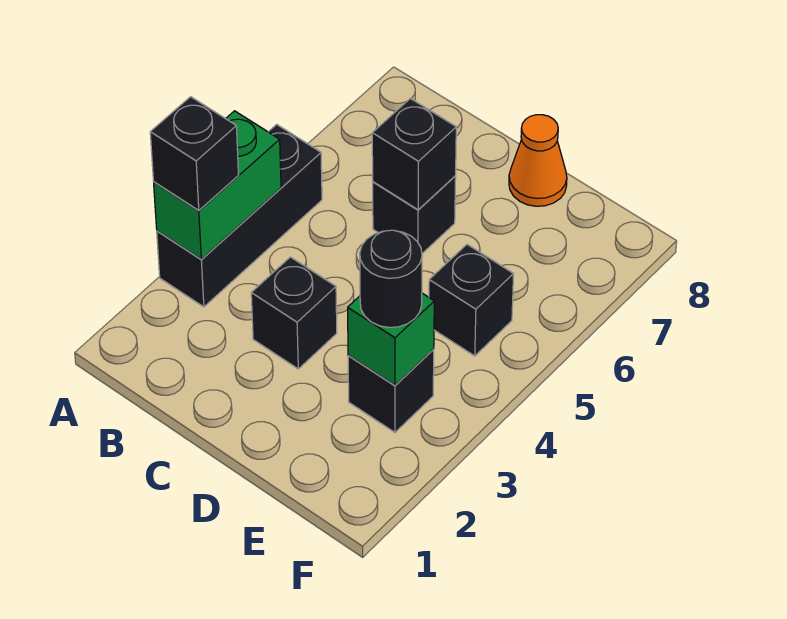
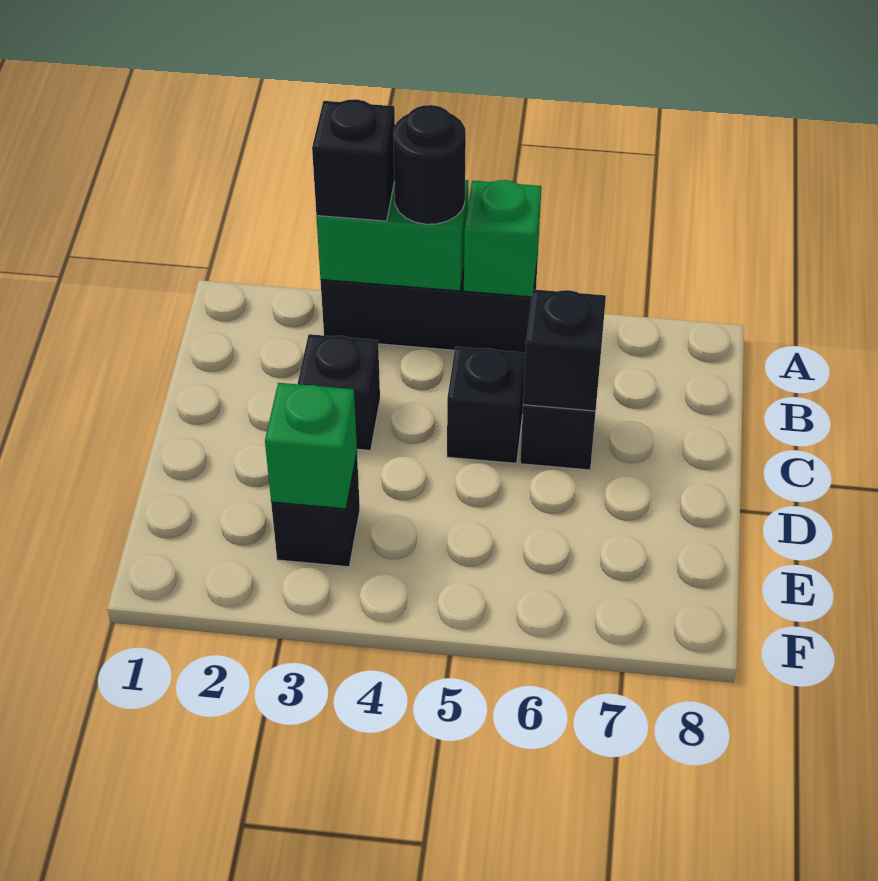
none -> green brick A5 level 2
orange cone D8 level 1 -> none
black round brick E3 level 3 -> black round brick A4 level 3
black brick E5 level 1 -> black brick C5 level 1

